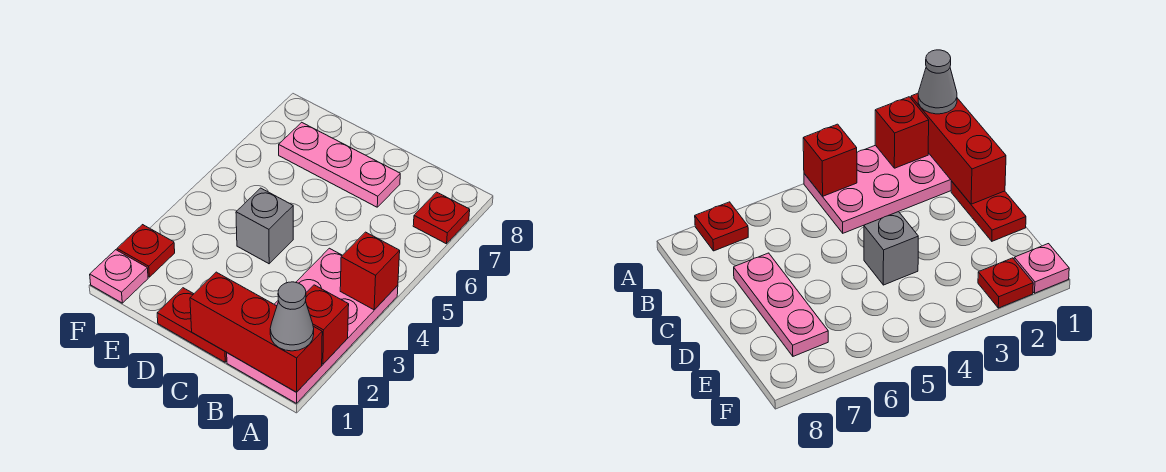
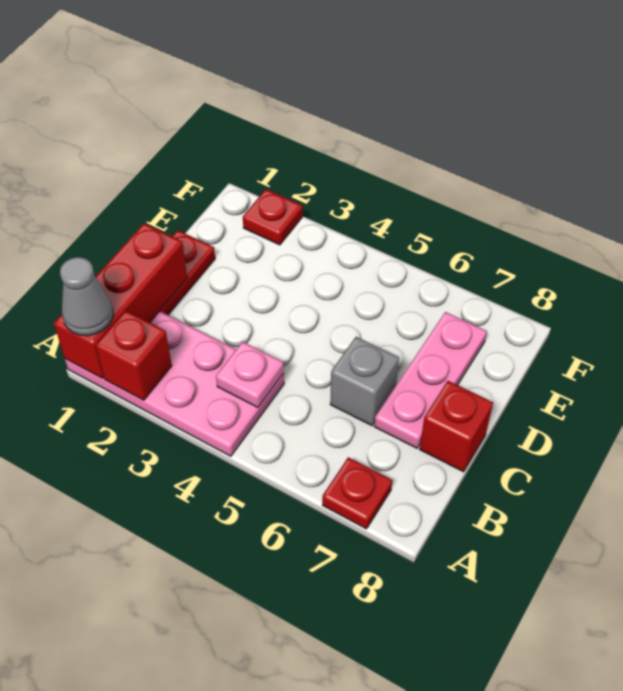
red brick A4 level 2 -> red brick C8 level 1
grey brick D4 level 1 -> grey brick C6 level 1
pink plate F1 level 1 -> pink plate B4 level 2

